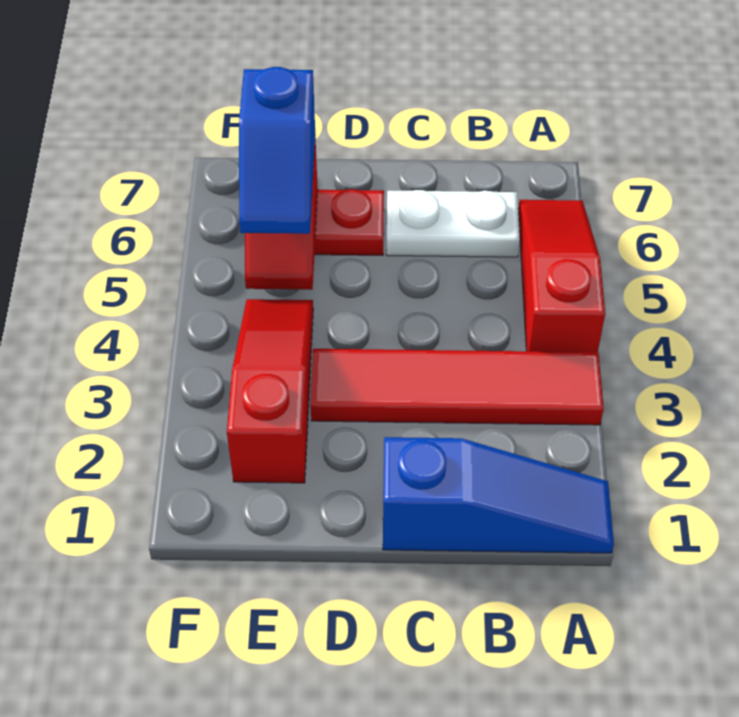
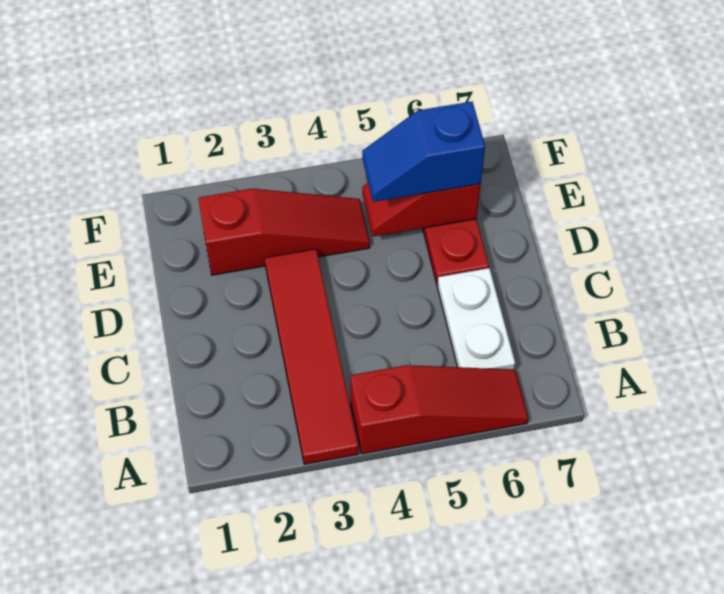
blue slope A1:C1 level 1 top C -> none

